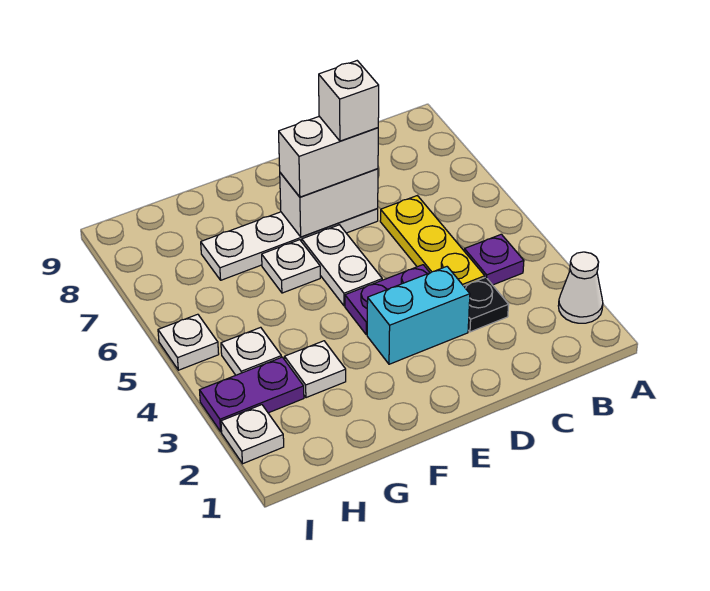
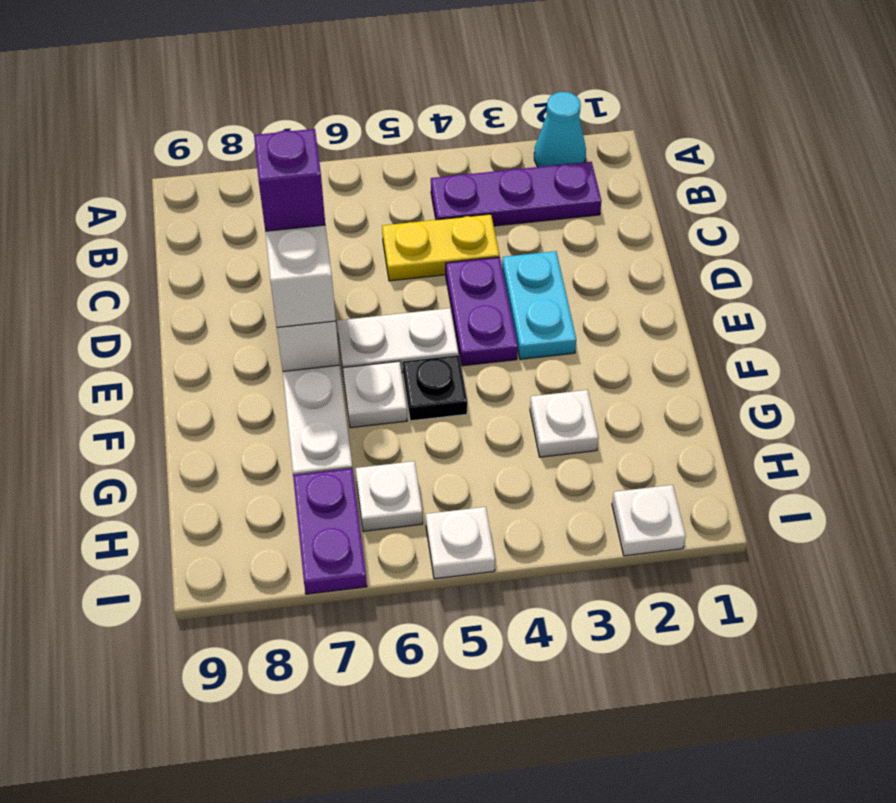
white cone A2 level 1 -> cyan cone A2 level 1
purple plate B4 level 1 -> purple plate B2:B4 level 1
black plate C3 level 1 -> black plate F5 level 1
yellow plate C4:C6 level 1 -> yellow plate C4:C5 level 1
cyan brick D3:E3 level 1 -> cyan plate D3:E3 level 1
white brick D7 level 4 -> purple brick D7 level 4
purple plate H3:I3 level 1 -> purple plate H7:I7 level 1
white plate H4 level 1 -> white plate H6 level 1

